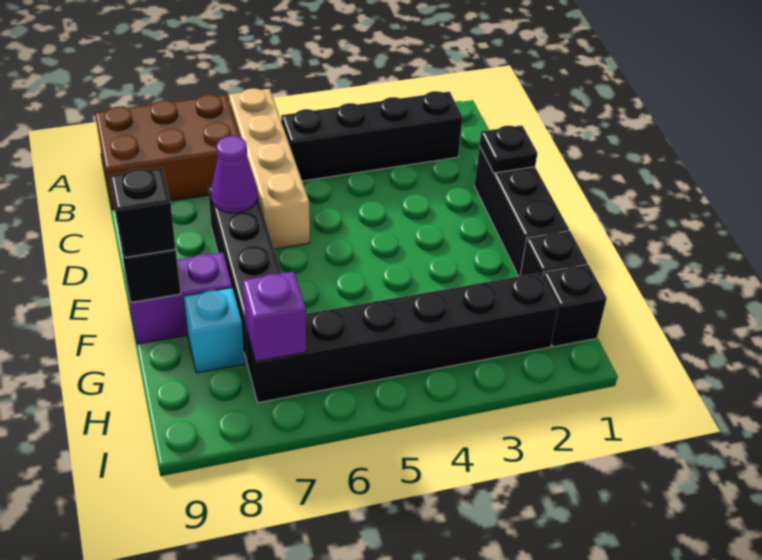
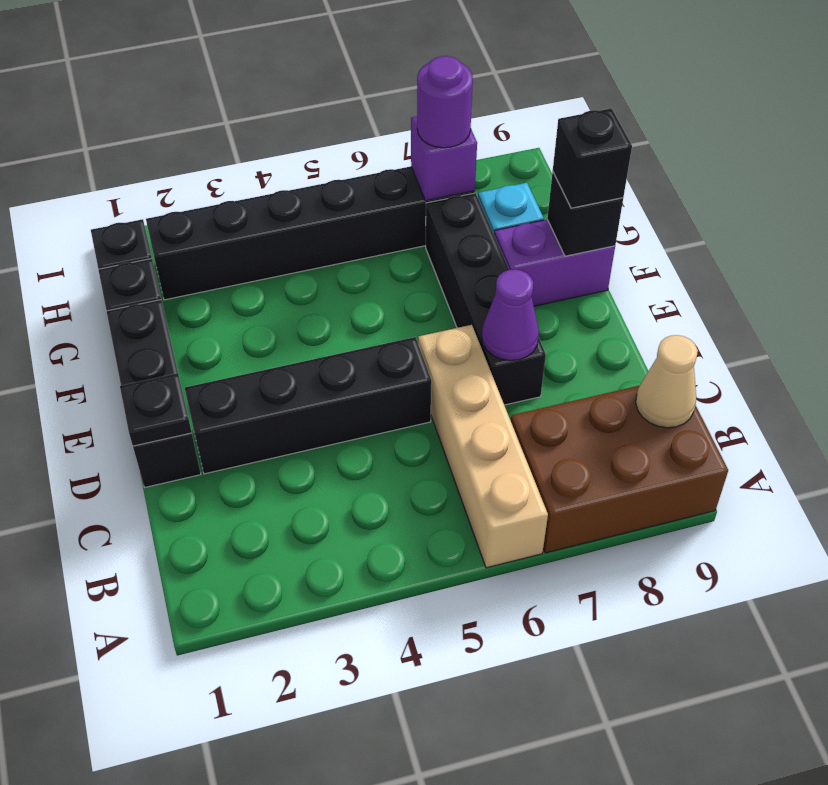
black brick B2:B5 level 1 -> black brick D2:D5 level 1
none -> tan cone B9 level 2
none -> purple round brick H7 level 3

